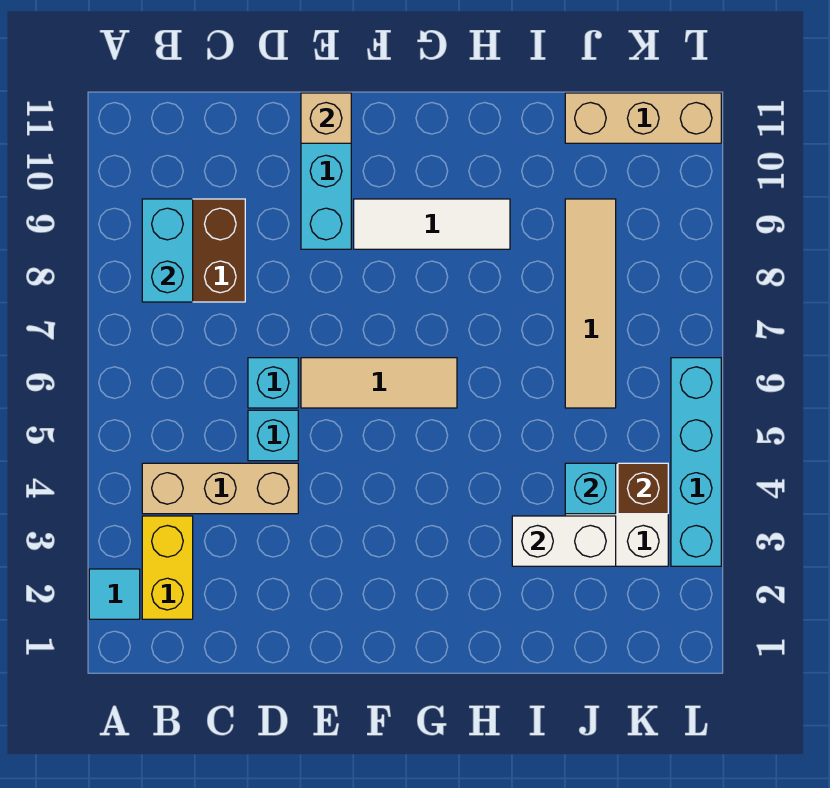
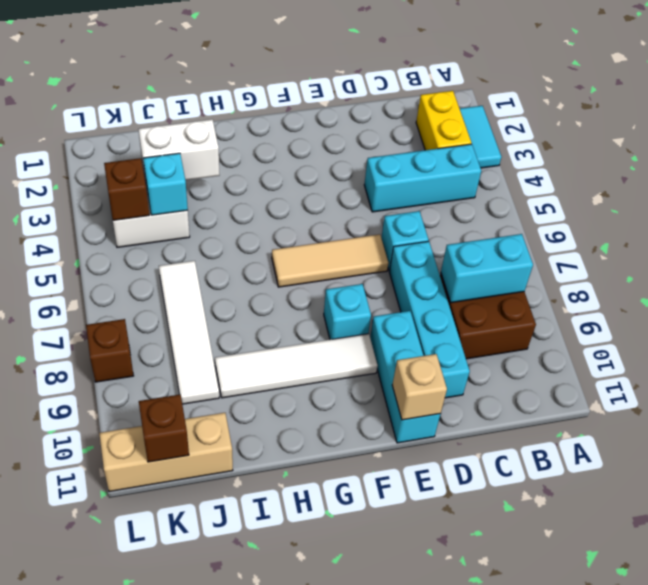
cyan tile A2 level 1 -> cyan tile A2:A3 level 1
tan brick B4:D4 level 1 -> cyan brick B4:D4 level 1
cyan brick B8:B9 level 2 -> cyan brick B8:C8 level 2
cyan brick D5 level 1 -> cyan brick F8 level 1
white tile F9:H9 level 1 -> white tile F9:I9 level 1
tan tile J6:J9 level 1 -> white tile J6:J9 level 1
none -> brown brick K11 level 2
cyan brick L3:L6 level 1 -> cyan brick D7:D10 level 1
none -> brown brick L8 level 1

